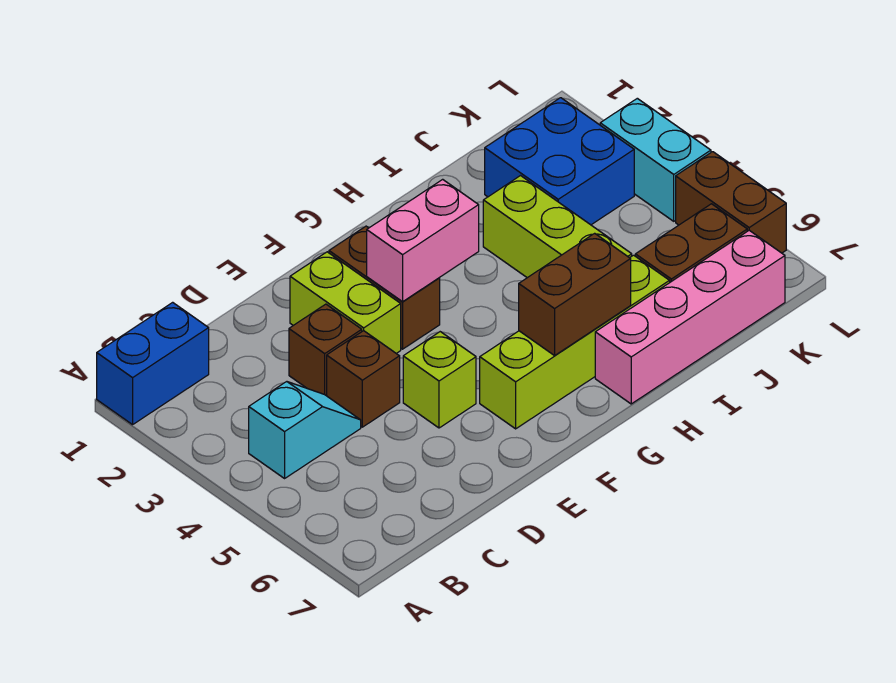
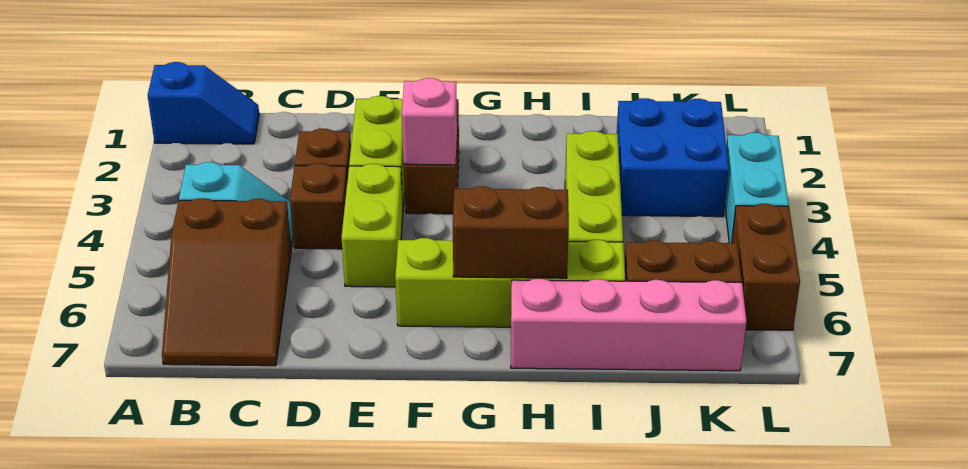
blue brick A1:B1 level 1 -> blue slope A1:B1 level 1 top A
none -> brown slope B5:C7 level 1 top 5
lime brick E5 level 1 -> lime brick E4:E5 level 1
pink brick F3:G3 level 2 -> pink brick F3 level 2

